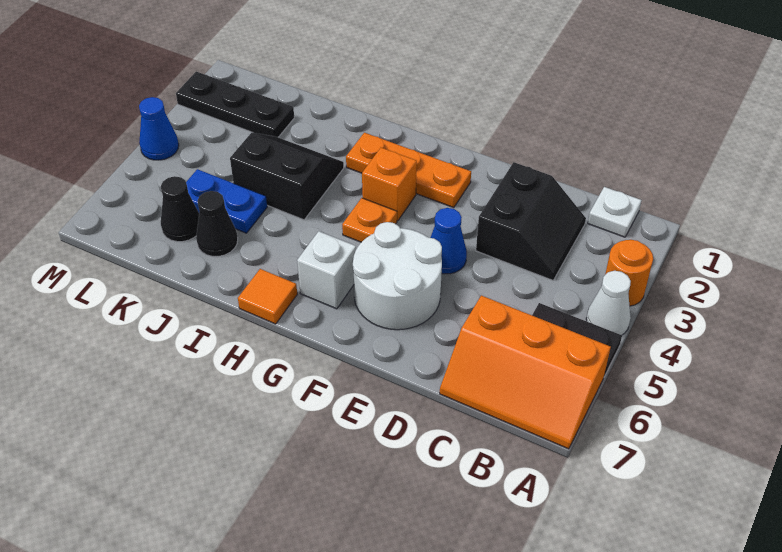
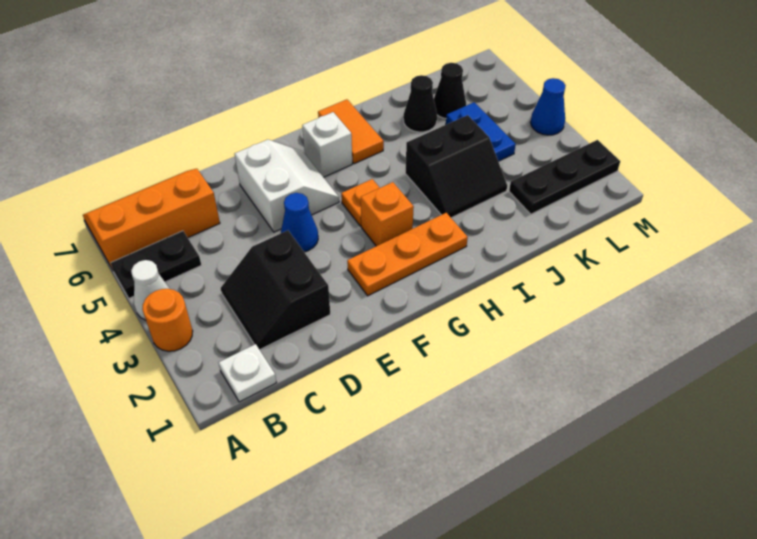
white round brick E5:F6 level 1 -> white slope E5:F6 level 1 top E
orange tile H7 level 1 -> orange tile H6:H7 level 1
blue plate J5:K5 level 1 -> blue plate K4:K5 level 1

